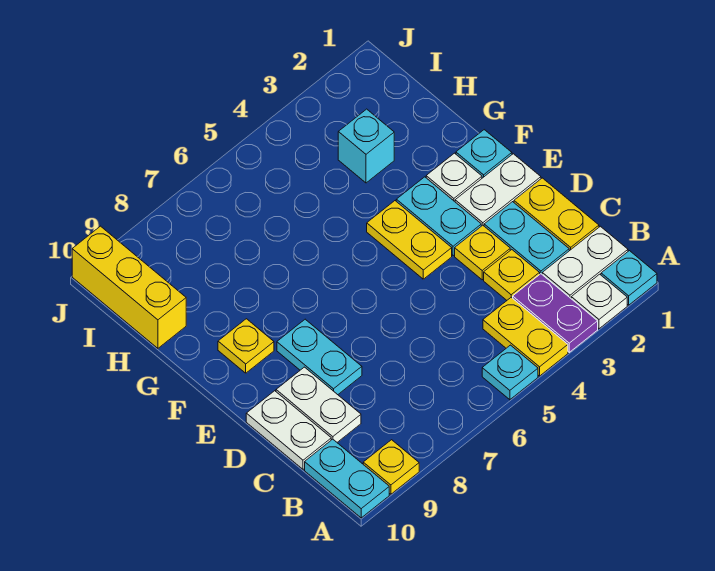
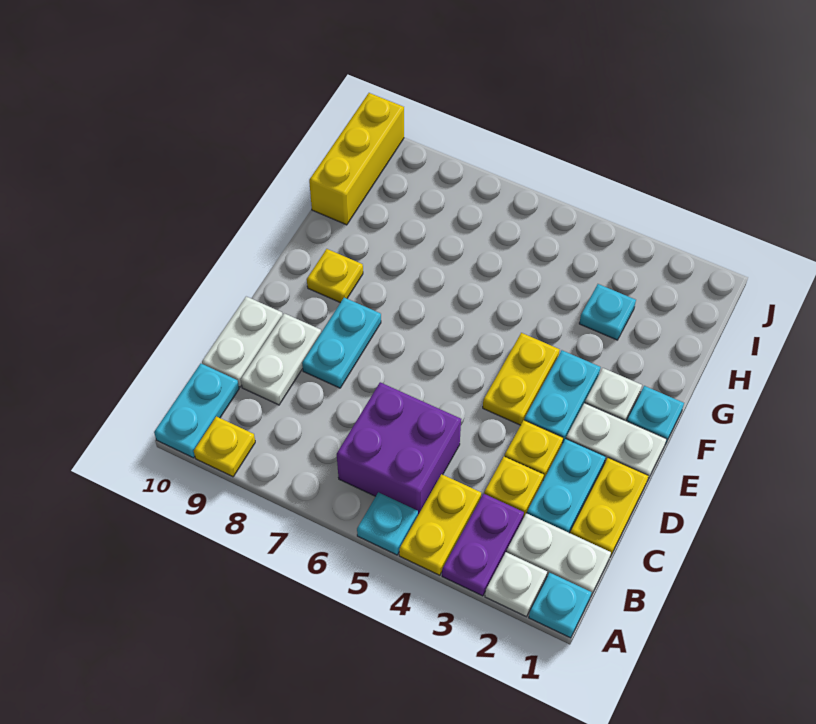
none -> purple brick B5:C6 level 1
cyan brick H3 level 1 -> cyan plate H3 level 1

